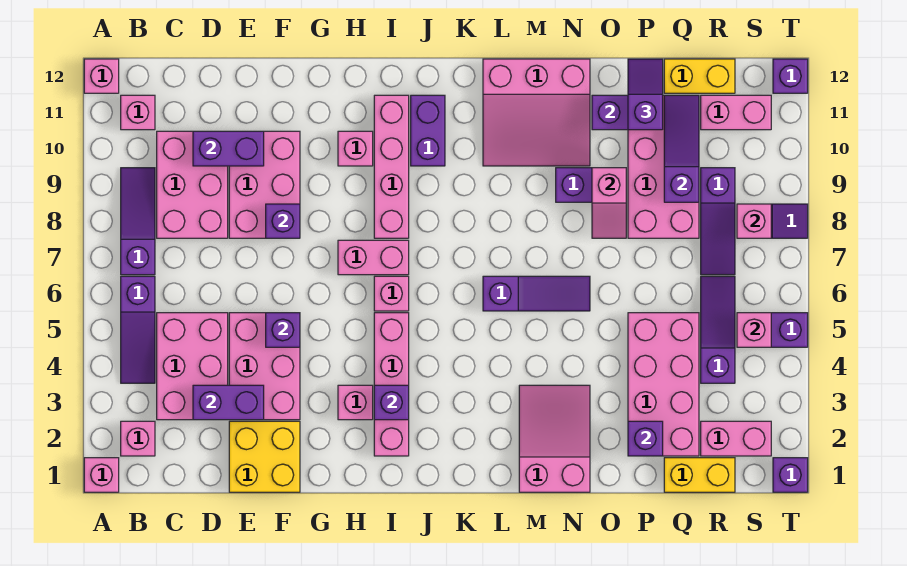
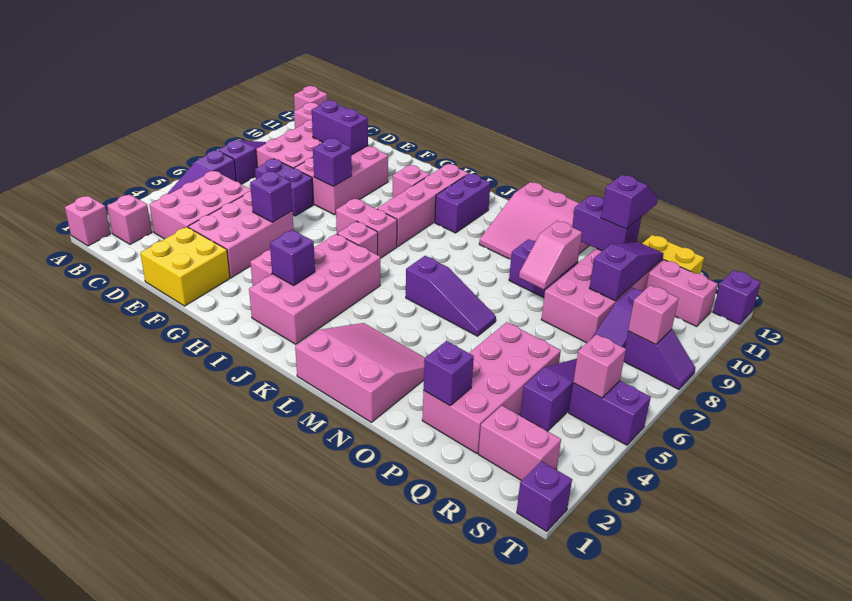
purple brick D3:E3 level 2 -> purple brick D7:E7 level 1
pink brick I2:I5 level 1 -> pink brick I2:J5 level 1
pink slope M1:N3 level 1 top 1 -> pink slope L1:N3 level 1 top 1
yellow brick Q1:R1 level 1 -> none

